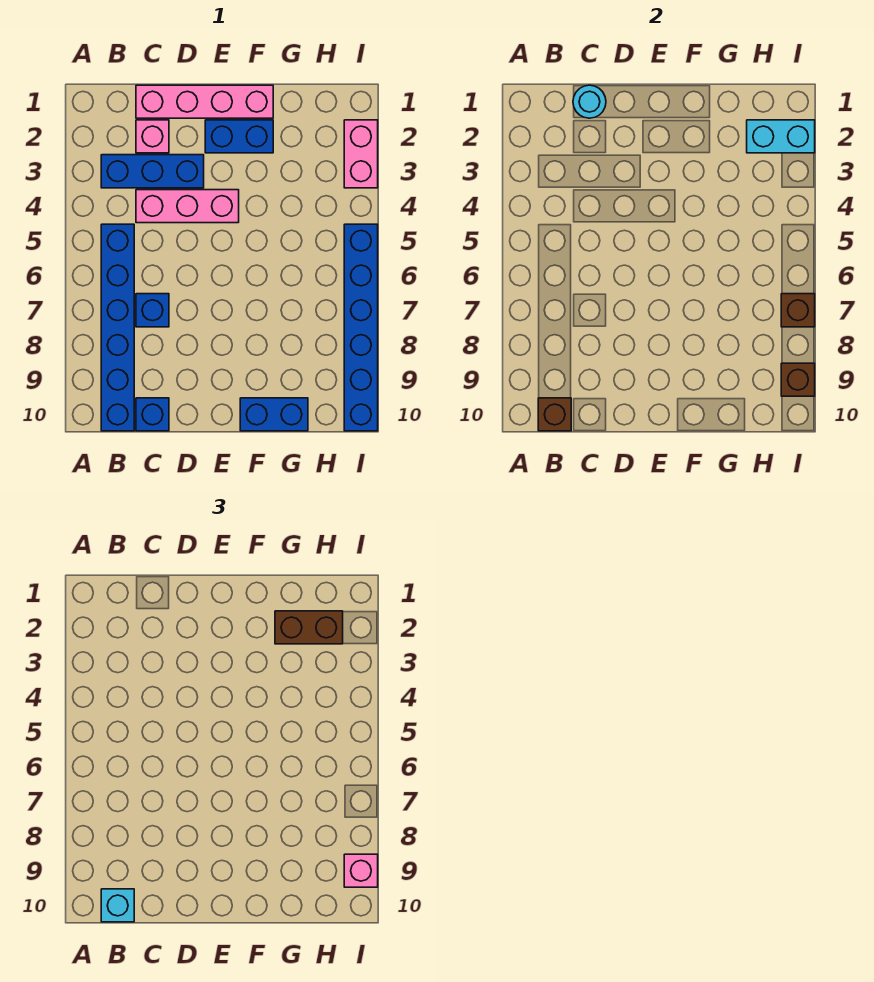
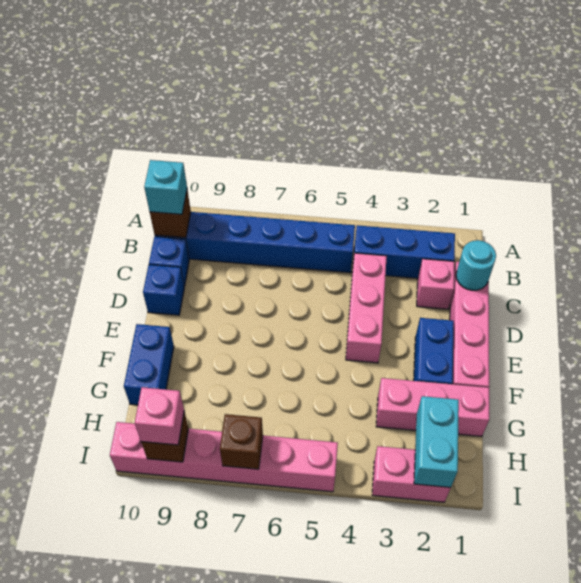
blue brick B3:D3 level 1 -> blue brick B2:B4 level 1
blue brick C7 level 1 -> blue brick D10 level 1
none -> pink brick G1:G3 level 1
brown brick G2:H2 level 3 -> none
blue brick I5:I10 level 1 -> pink brick I5:I10 level 1

